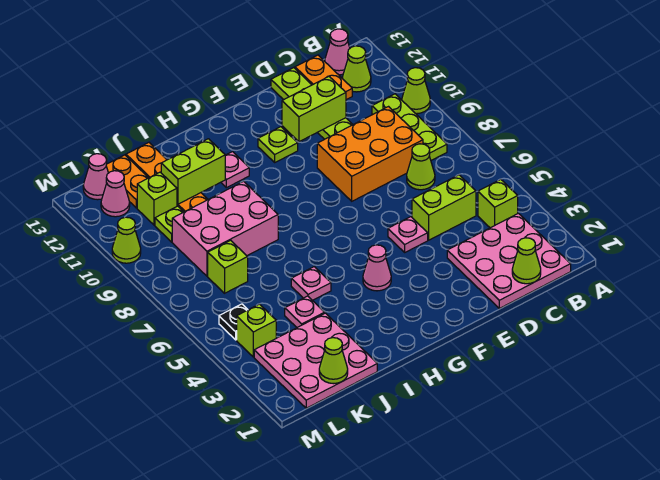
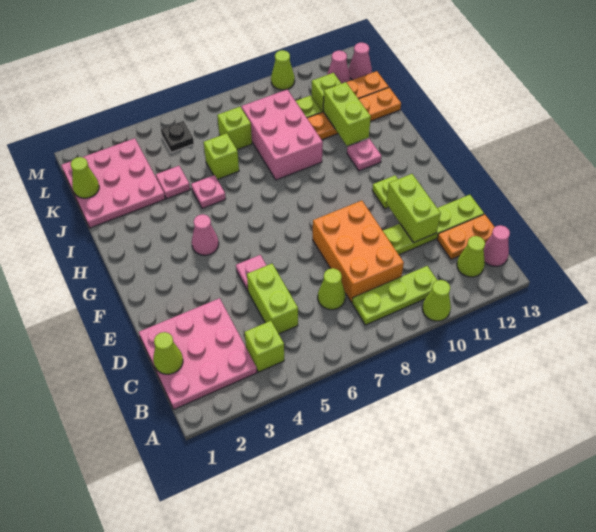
lime brick L4 level 1 -> lime brick J6 level 1

